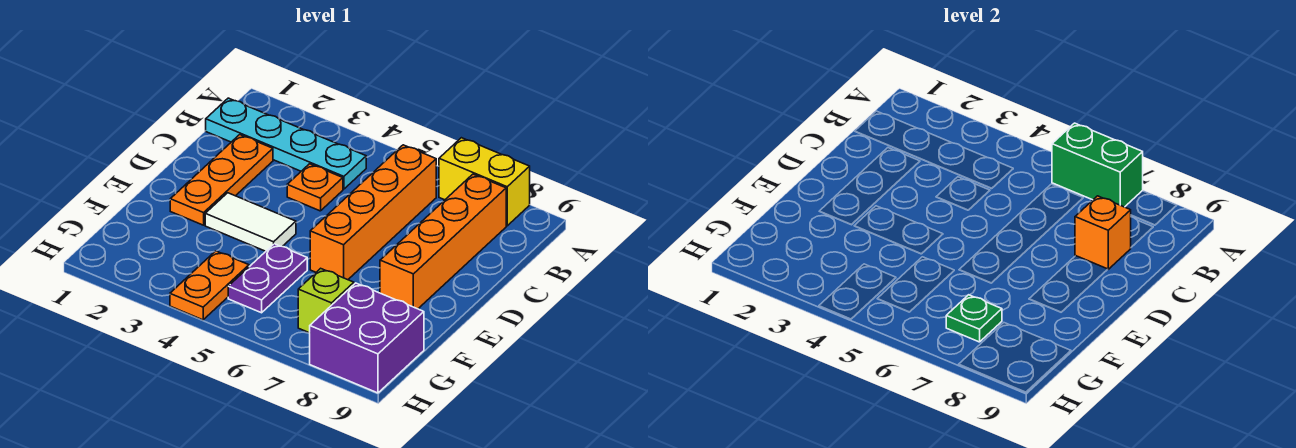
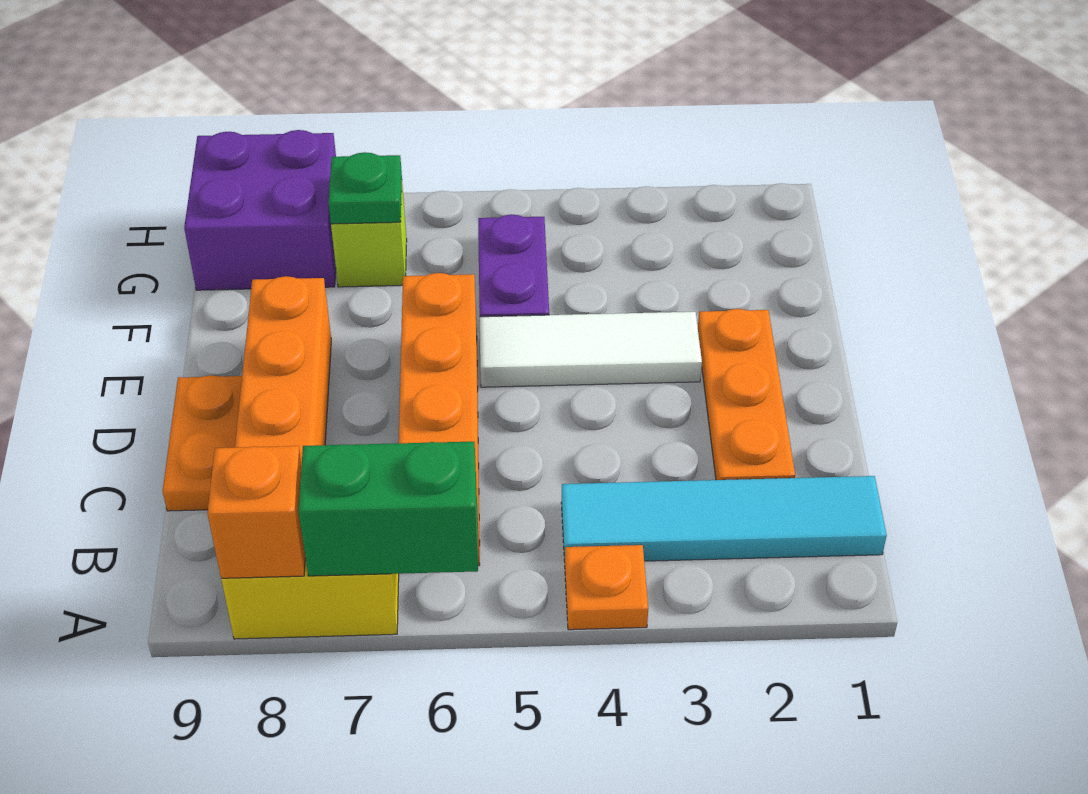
cyan plate B1:B4 level 1 -> cyan tile B1:B4 level 1
orange plate C4 level 1 -> orange plate A4 level 1
orange brick C8 level 2 -> orange brick A8 level 2
white tile E3:E4 level 1 -> white tile E3:E5 level 1
orange plate G4:H4 level 1 -> orange plate C9:D9 level 1

